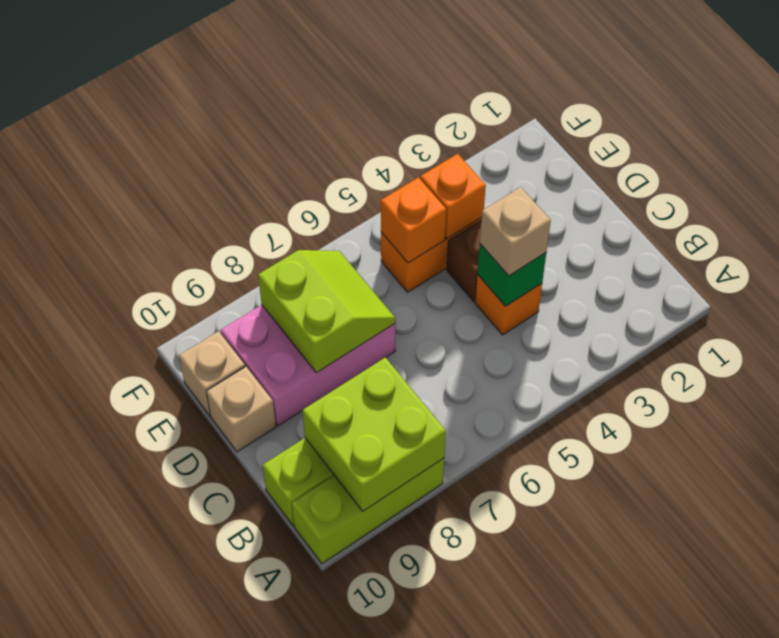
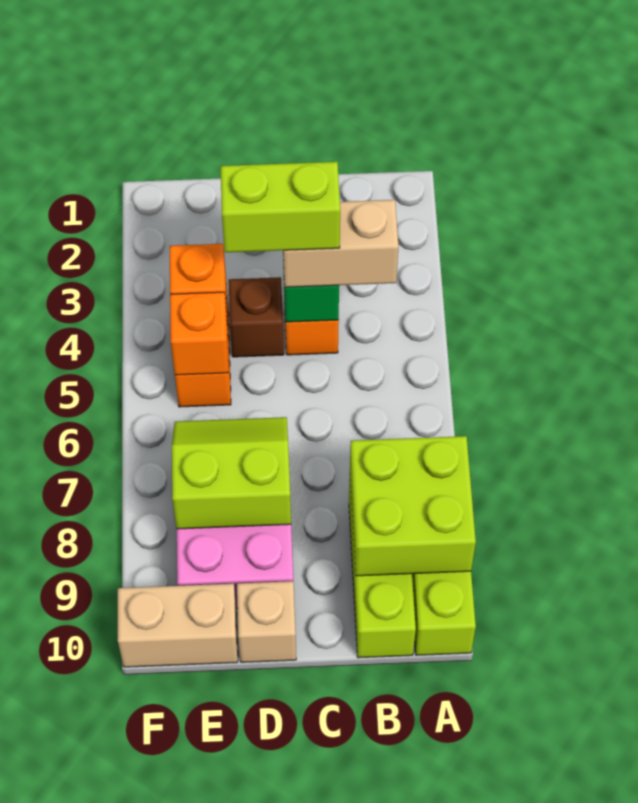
tan brick C4 level 3 -> tan brick B4:C4 level 3
none -> lime brick C4:D4 level 4
tan brick E10 level 1 -> tan brick E10:F10 level 1

